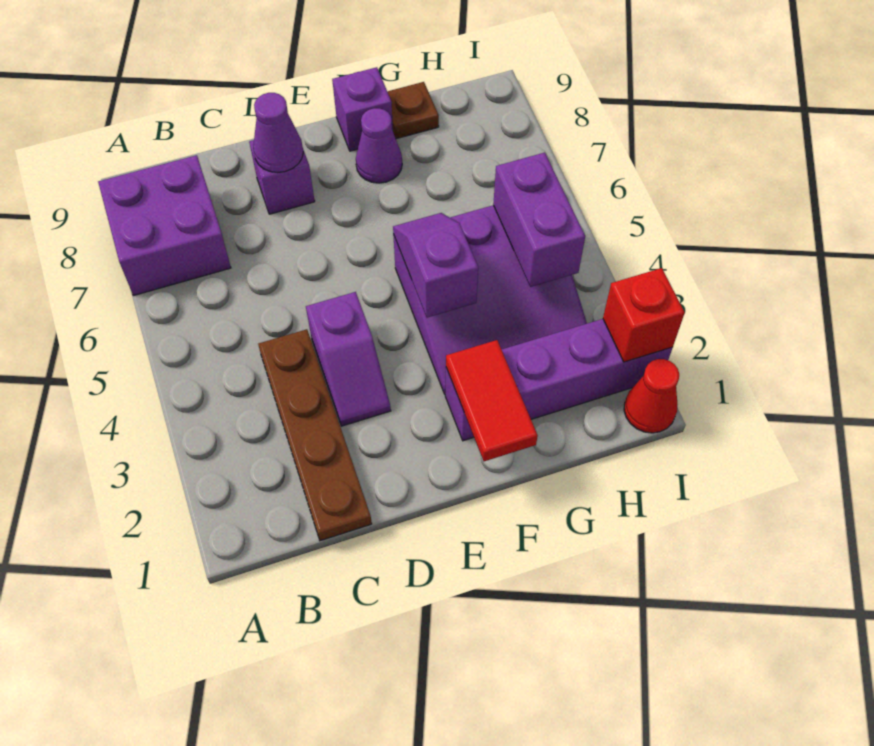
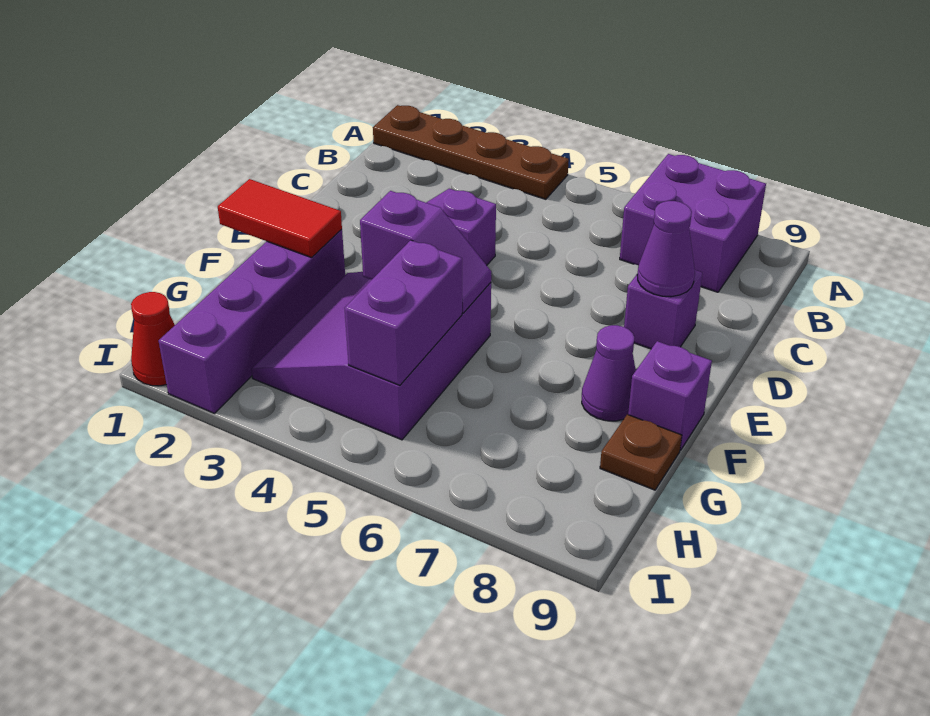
brown plate C1:C4 level 1 -> brown plate A1:A4 level 1
purple brick H4:H5 level 2 -> purple brick G5:H5 level 2
red brick I2 level 2 -> none

